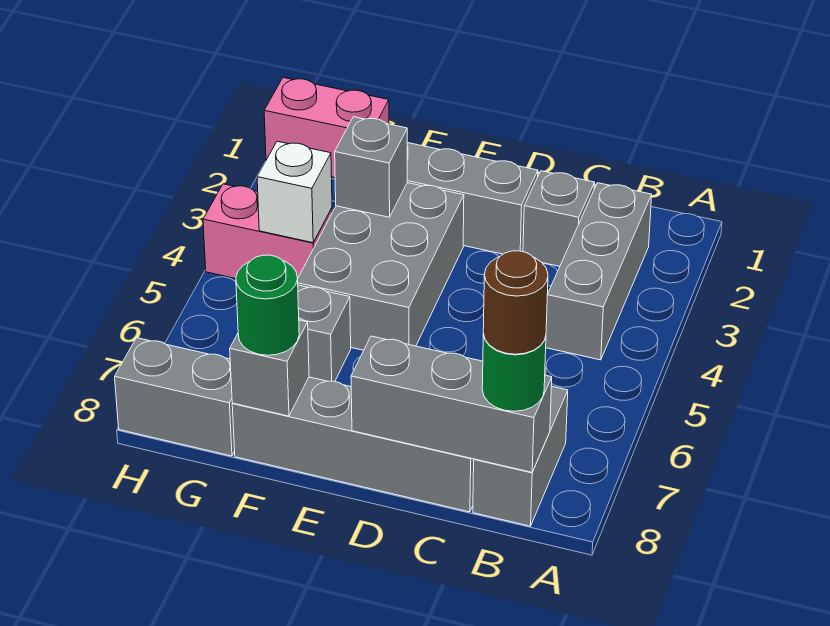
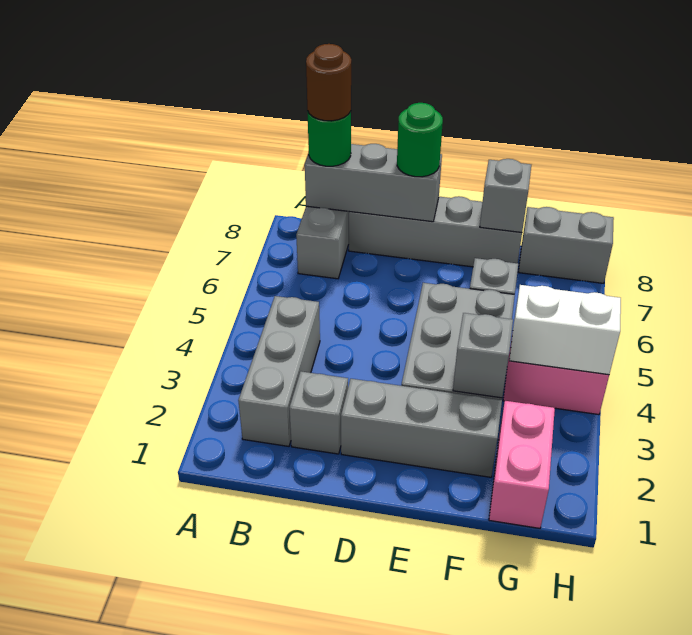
green round brick F8 level 3 -> green round brick D8 level 3
pink brick G1:H1 level 1 -> pink brick G1:G2 level 1
white brick G4 level 2 -> white brick G4:H4 level 2

